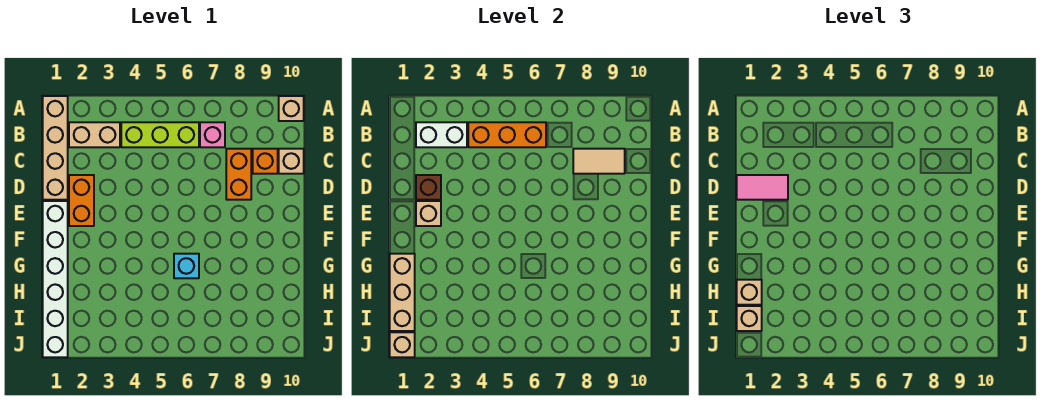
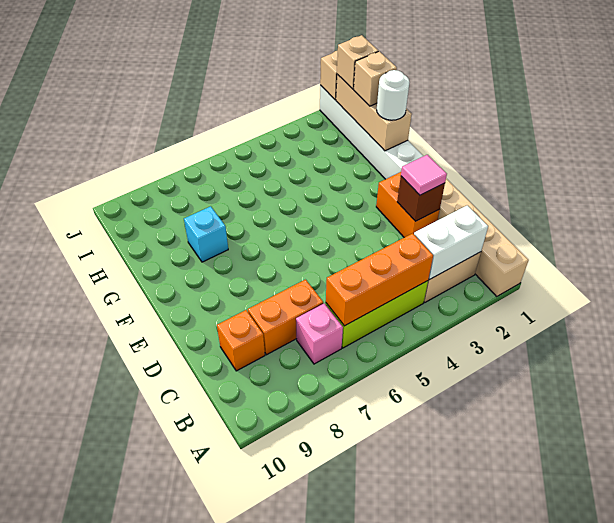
tan brick A10 level 1 -> none
orange brick C8:D8 level 1 -> orange brick C7:C8 level 1
tan tile C8:C9 level 2 -> none
tan brick C10 level 1 -> none
pink tile D1:D2 level 3 -> pink tile D2 level 3
tan brick E2 level 2 -> none
none -> white round brick G1 level 3
cyan brick G6 level 1 -> cyan brick G8 level 1

